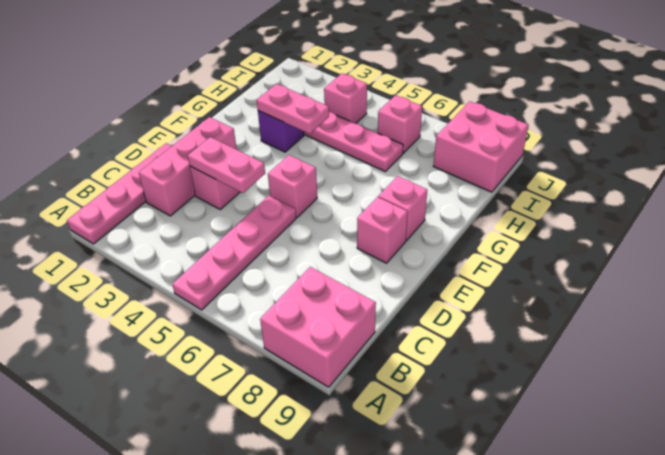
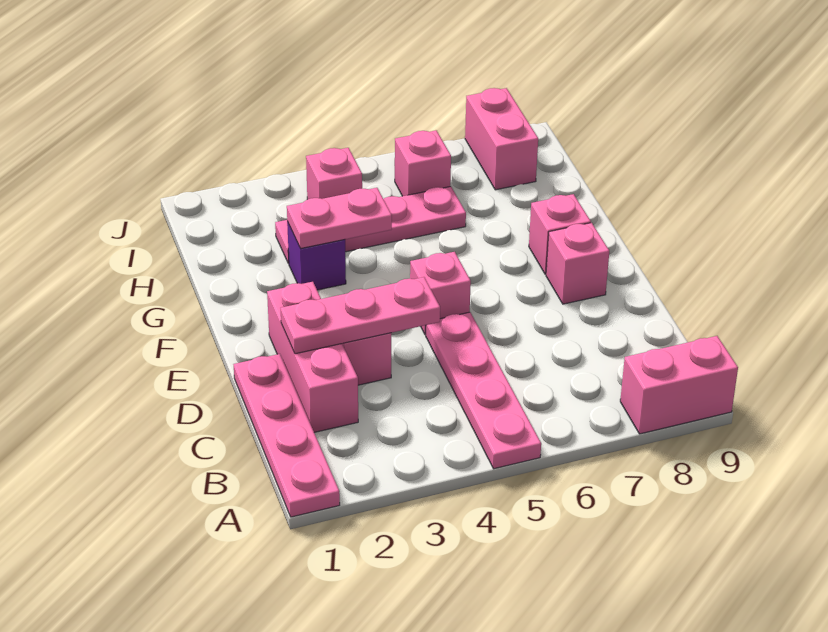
pink brick A8:B9 level 1 -> pink brick A8:A9 level 1
pink plate D3:D4 level 2 -> pink plate D2:D4 level 2
pink brick I8:J9 level 1 -> pink brick I8:J8 level 1

